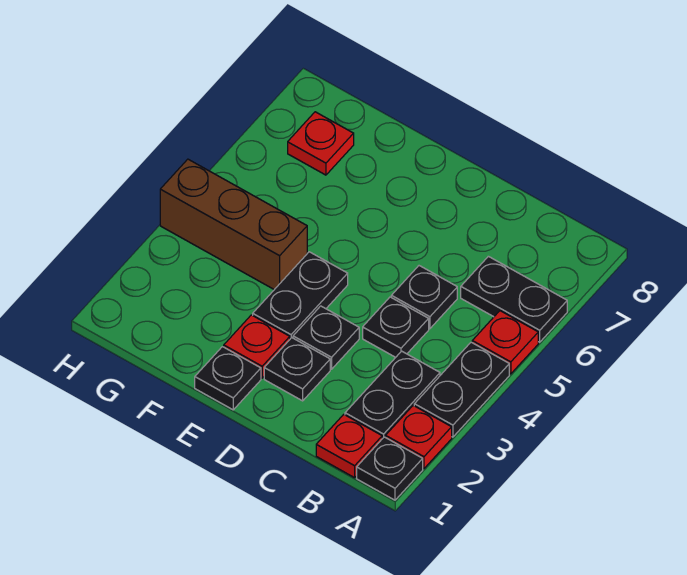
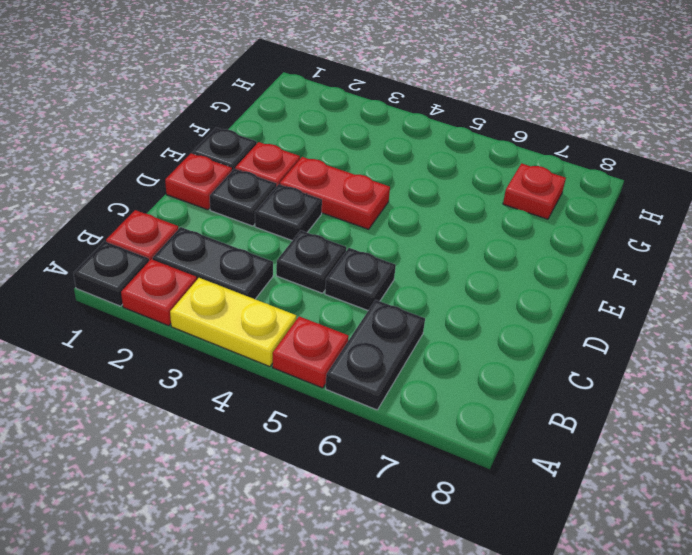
black plate A3:A4 level 1 -> yellow plate A3:A4 level 1
none -> red plate D1 level 1
black plate E3:E4 level 1 -> red plate E3:E4 level 1
brown brick F4:H4 level 1 -> none

